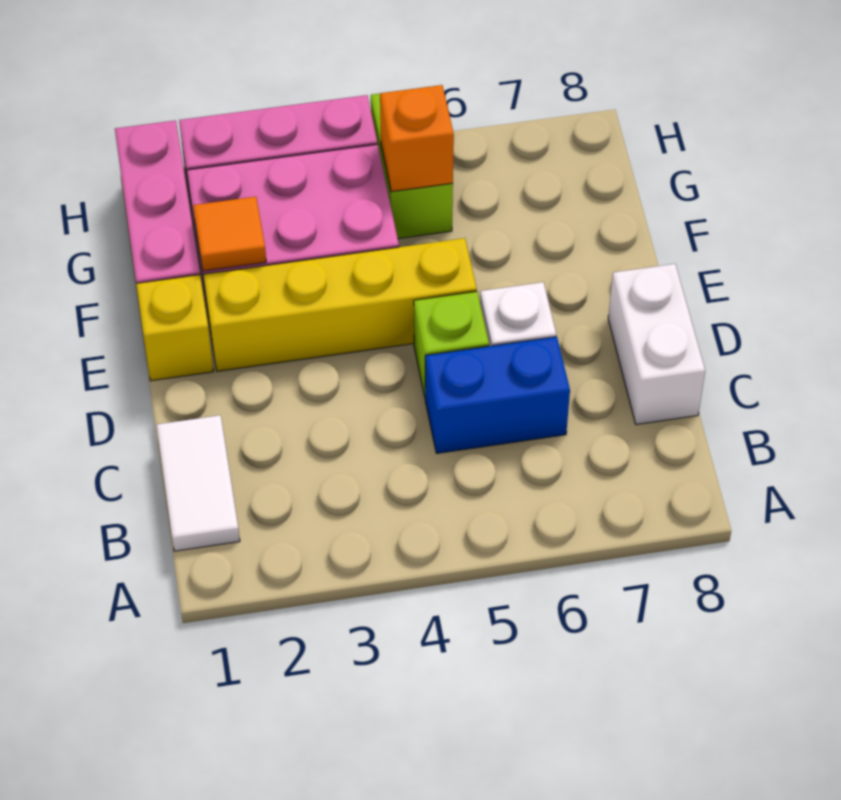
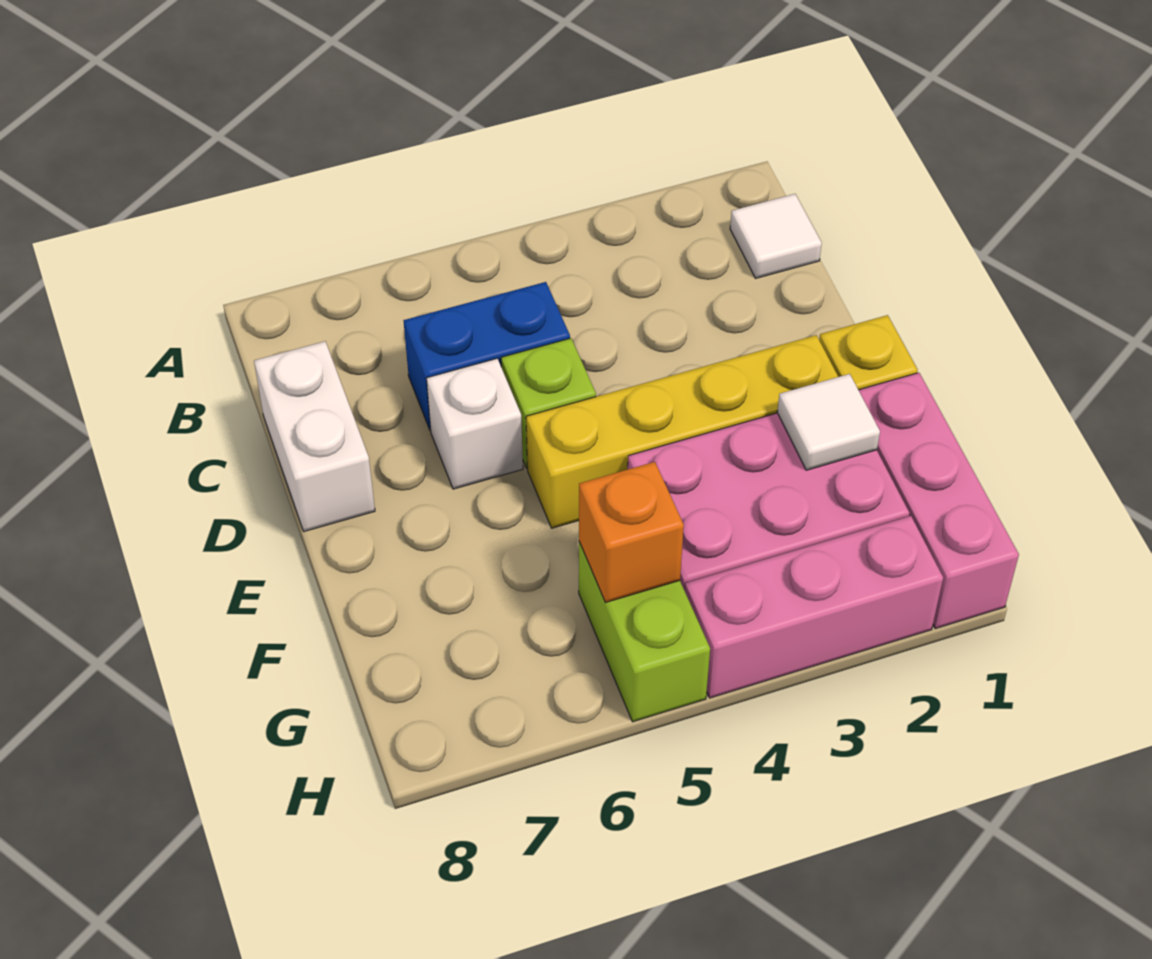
white tile B1:C1 level 1 -> white tile B1 level 1
orange tile F2 level 2 -> white tile F2 level 2

